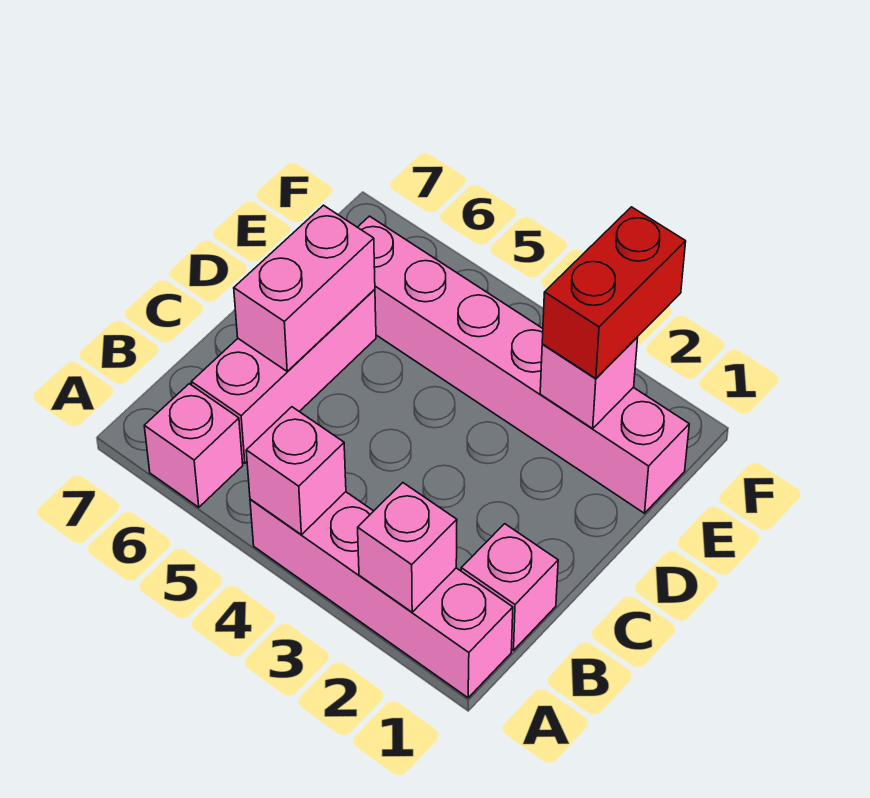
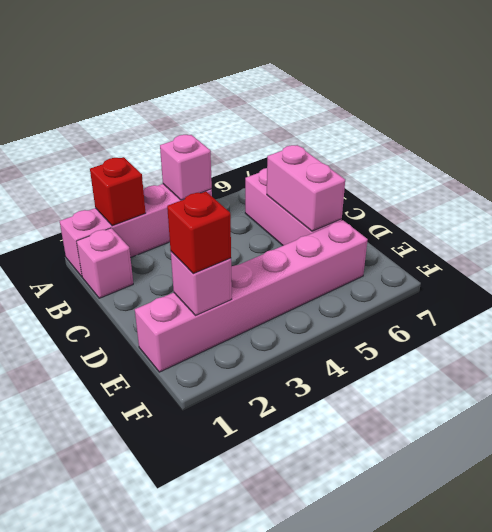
pink brick A2 level 2 -> red brick A2 level 2
pink brick A6 level 1 -> none
red brick E2:F2 level 3 -> red brick E2 level 3

